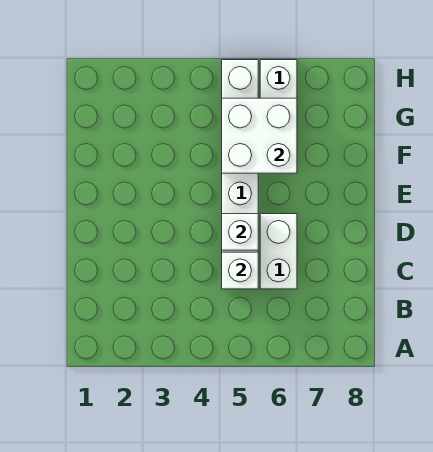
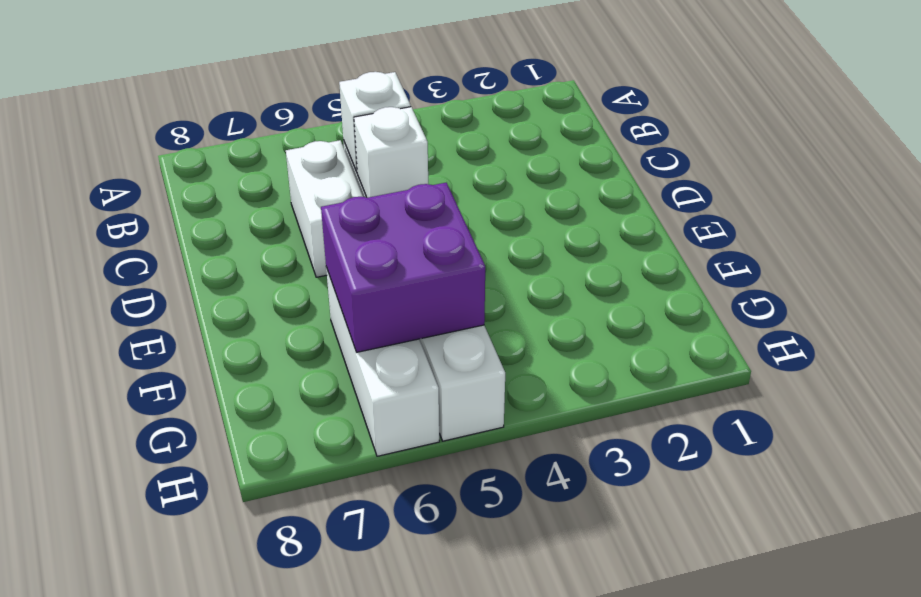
white brick F5:G6 level 2 -> purple brick F5:G6 level 2

